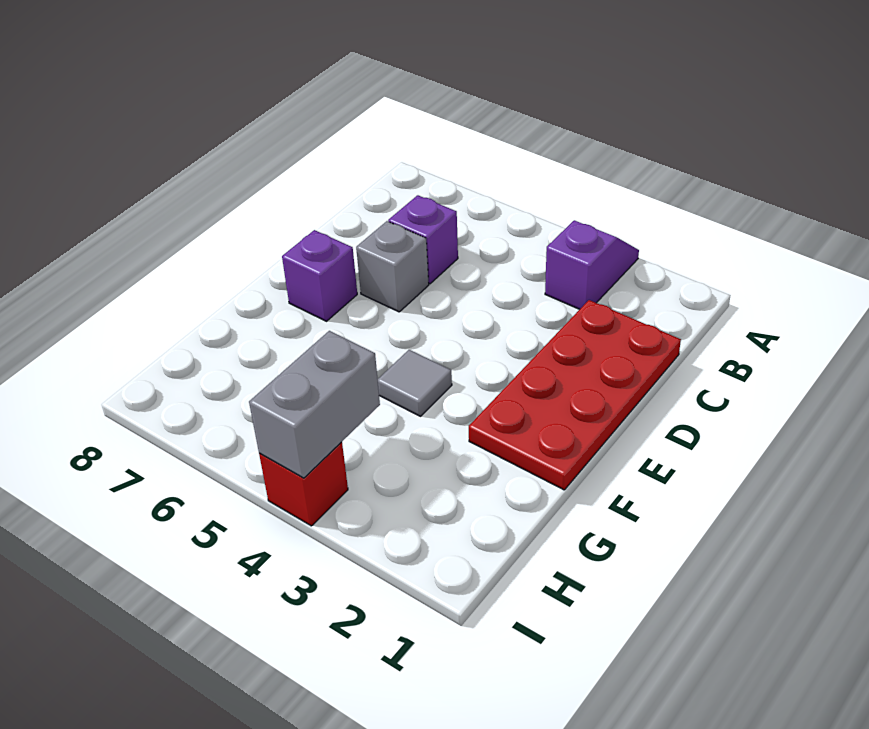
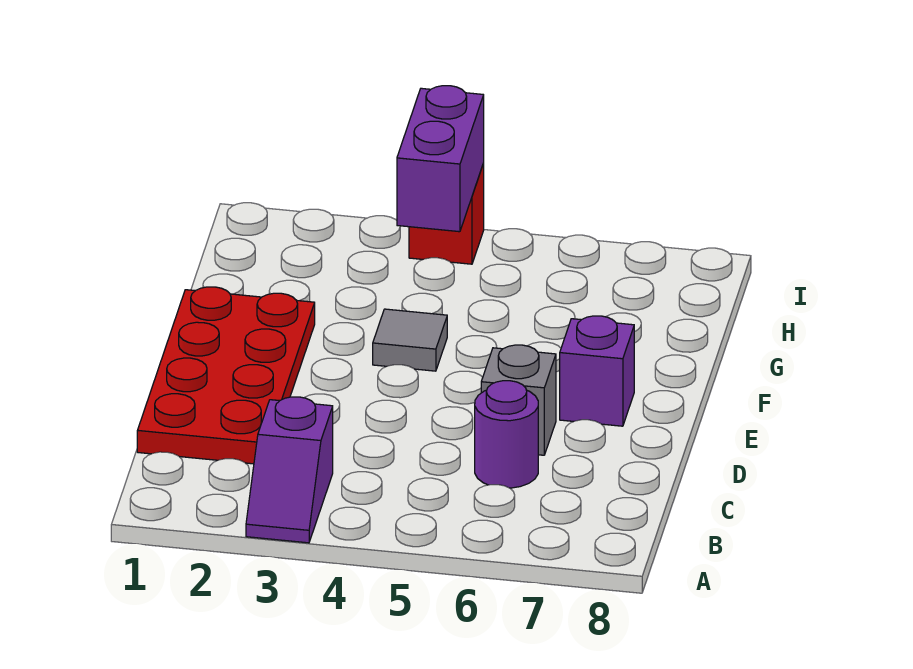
purple brick C6 level 1 -> purple round brick C6 level 1
grey brick H4:I4 level 2 -> purple brick H4:I4 level 2

